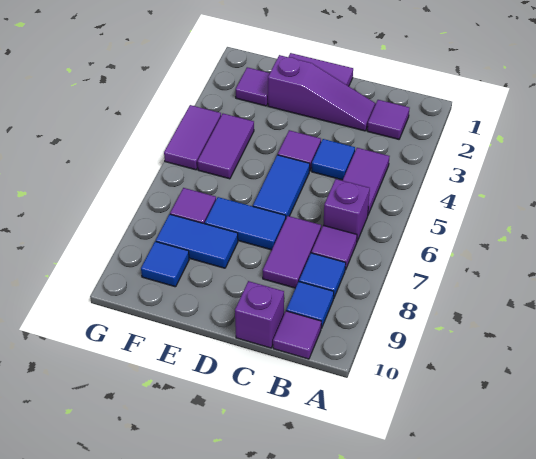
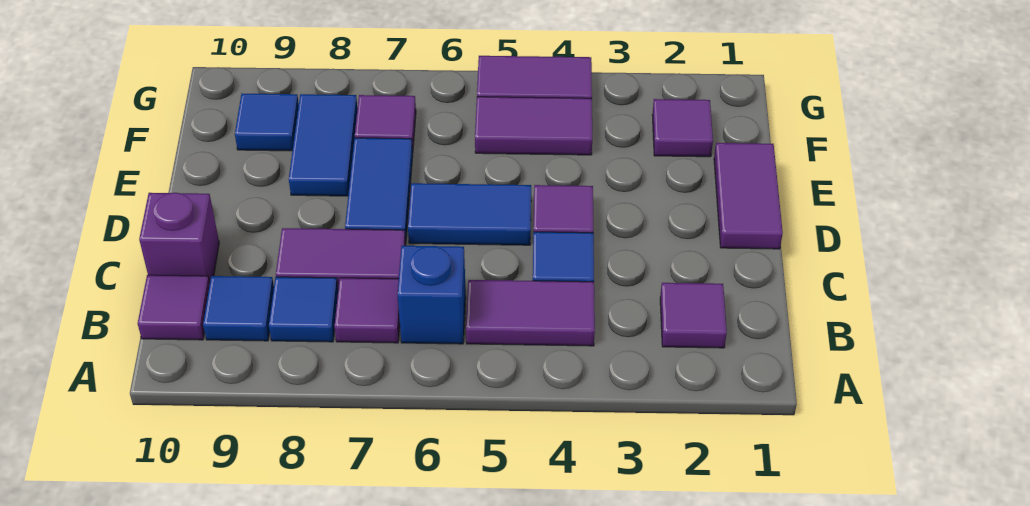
purple brick B6 level 1 -> blue brick B6 level 1
purple slope C2:E2 level 1 top E -> none

